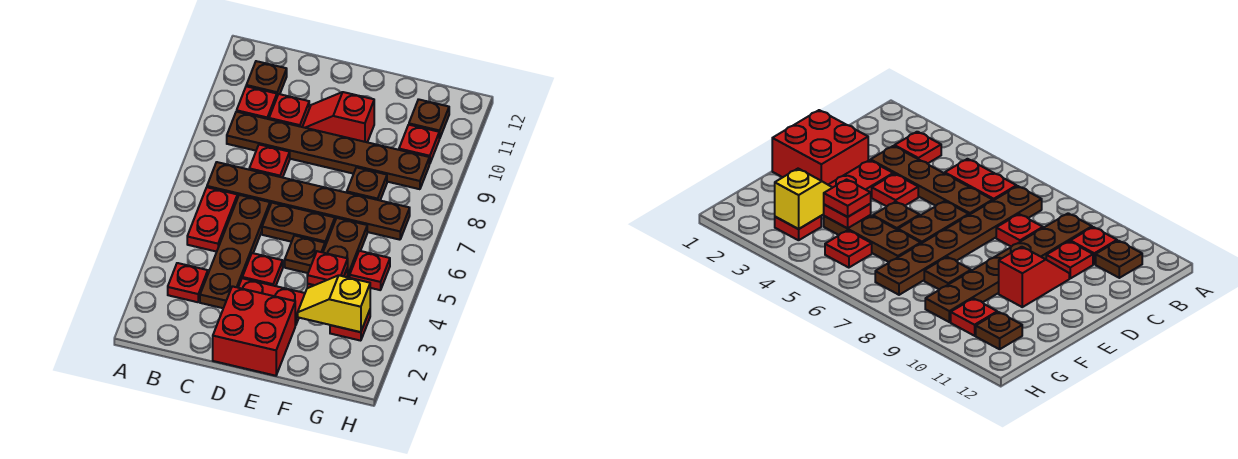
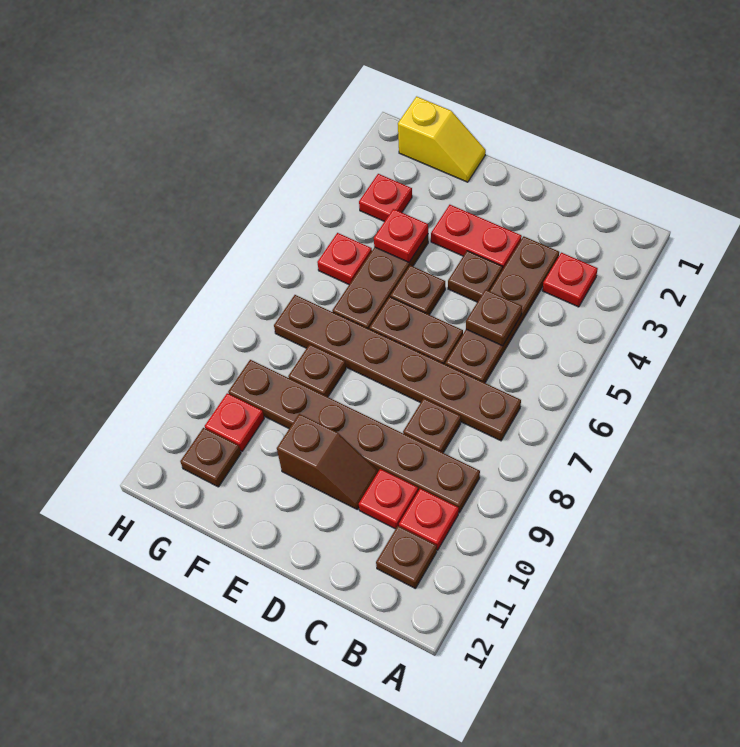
red plate B5:B6 level 1 -> none
none -> brown plate C5 level 2
red plate C8 level 1 -> brown plate C8 level 1
red brick D1:E2 level 1 -> none
red plate D4 level 1 -> brown plate D4 level 1
red slope D10:E10 level 1 top E -> brown slope D10:E10 level 1 top E
yellow slope F3:G3 level 2 top G -> yellow slope F1:G1 level 1 top G
red plate F4 level 3 -> none

